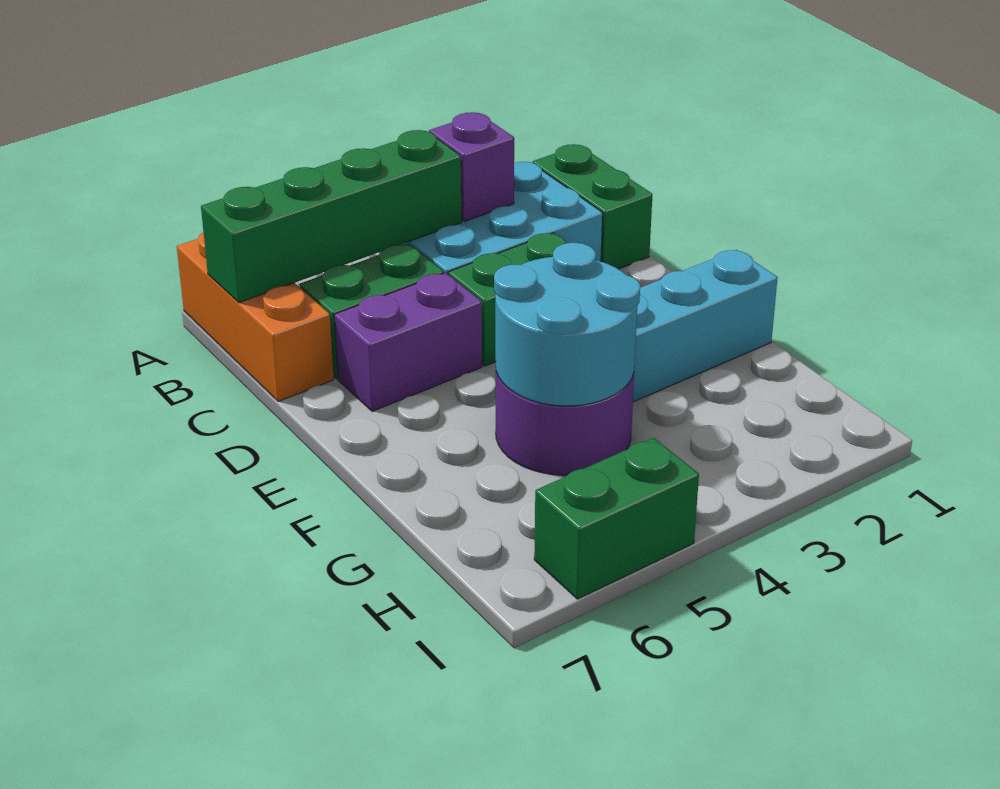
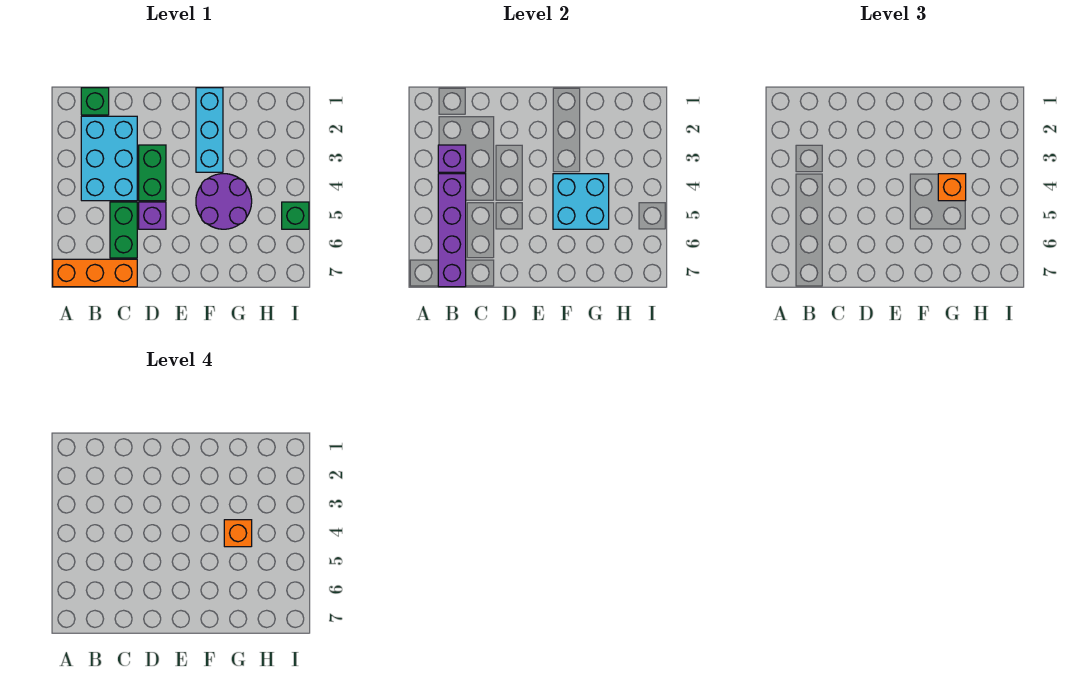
green brick B1:C1 level 1 -> green brick B1 level 1
green brick B4:B7 level 2 -> purple brick B4:B7 level 2
purple brick D5:D6 level 1 -> purple brick D5 level 1
cyan round brick F4:G5 level 2 -> cyan brick F4:G5 level 2
none -> orange brick G4 level 3
none -> orange brick G4 level 4
green brick I5:I6 level 1 -> green brick I5 level 1

